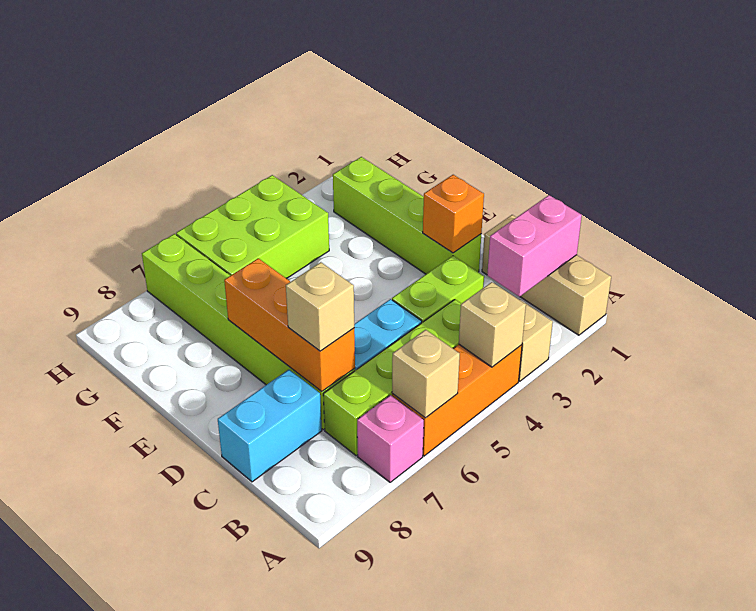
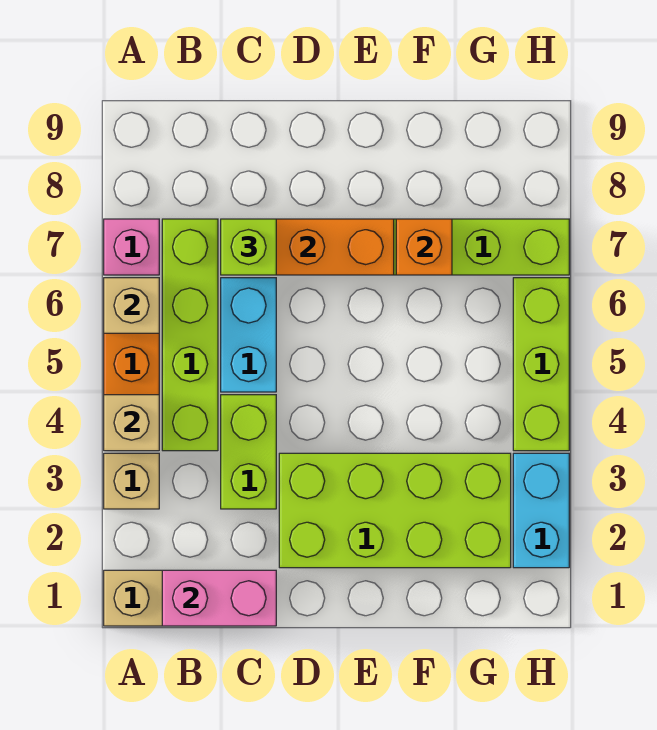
pink brick B1:B2 level 2 -> pink brick B1:C1 level 2
tan brick C7 level 3 -> lime brick C7 level 3
cyan brick C8:C9 level 1 -> cyan brick H2:H3 level 1
lime brick D2:G2 level 1 -> lime brick D2:G3 level 1
orange brick D2 level 2 -> orange brick F7 level 2
lime brick G4:H6 level 1 -> lime brick H4:H6 level 1

